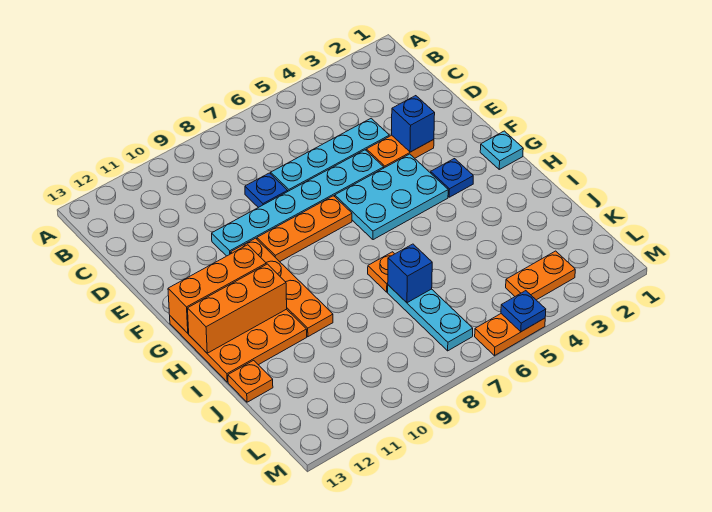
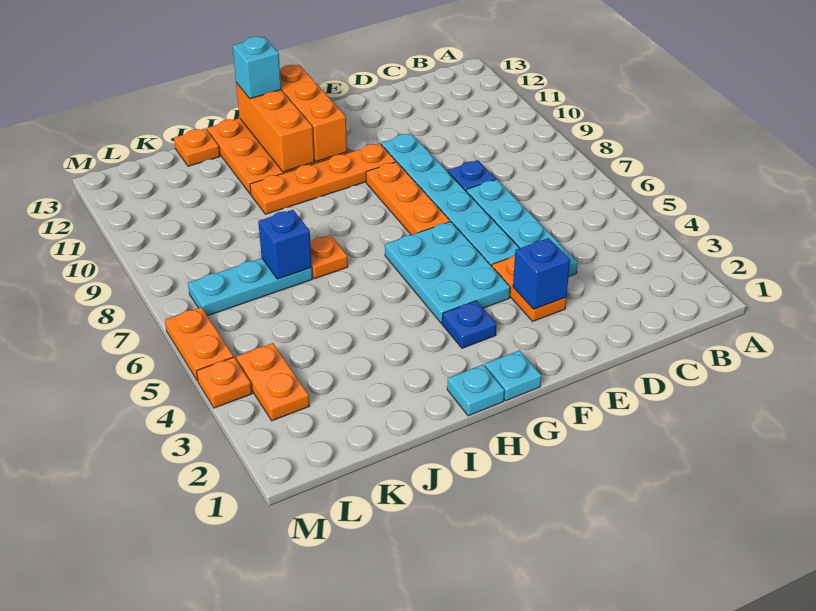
none -> cyan plate H1 level 1
none -> cyan brick H13 level 3
none -> orange plate M4 level 1
blue plate M5 level 2 -> none

